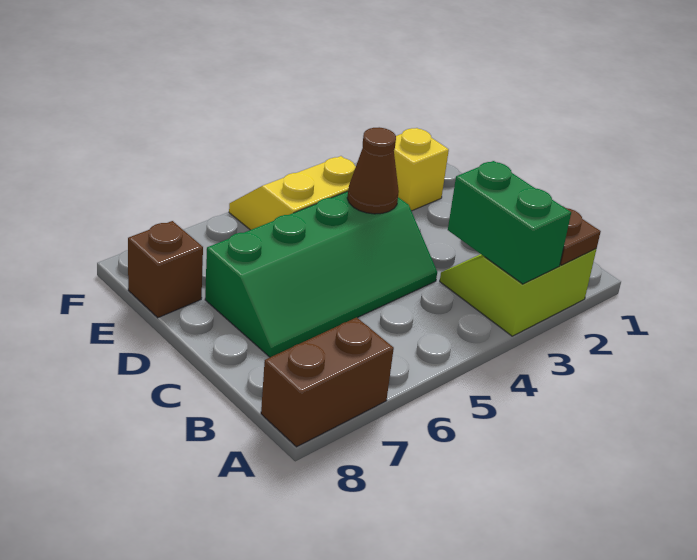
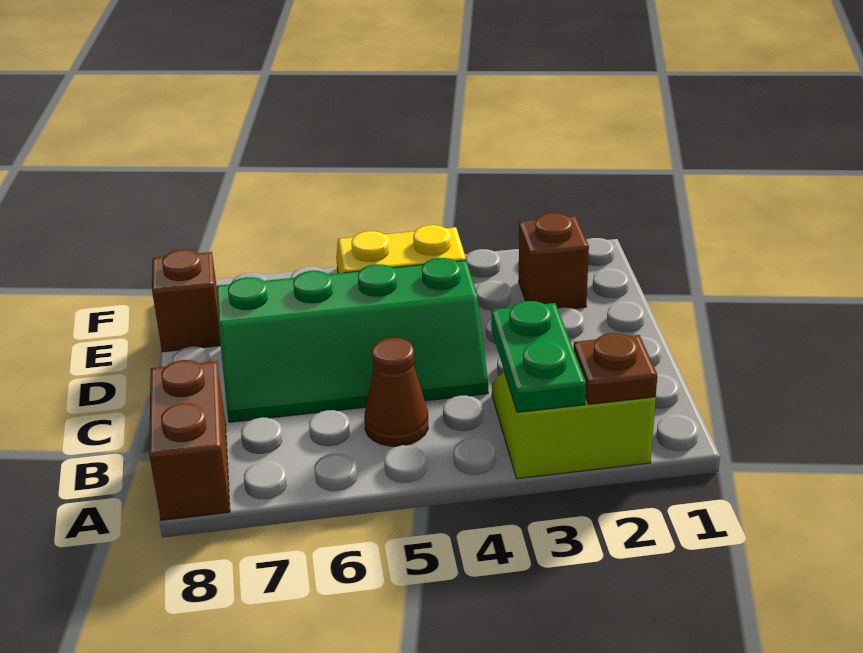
green brick A3:B3 level 2 -> green plate A3:B3 level 2
brown brick A7:A8 level 1 -> brown brick A8:B8 level 1
brown cone D4 level 2 -> brown cone B5 level 1
yellow brick E2 level 1 -> brown brick E2 level 1

